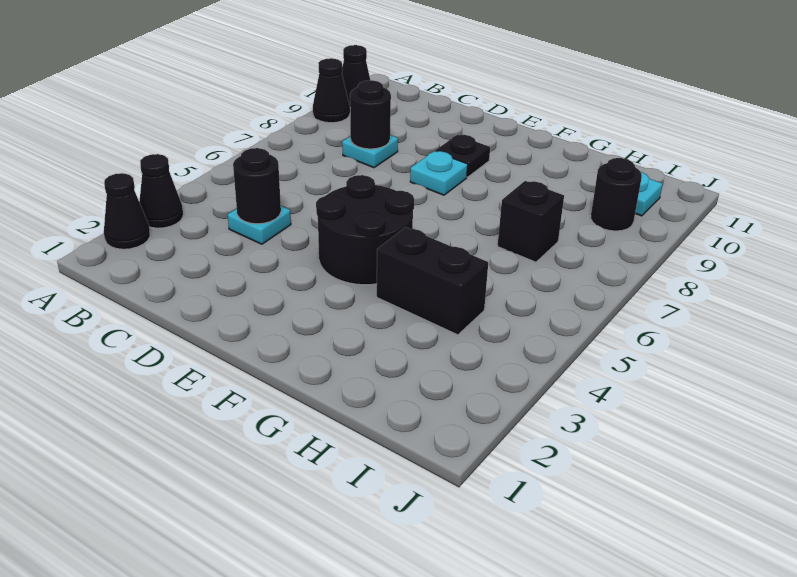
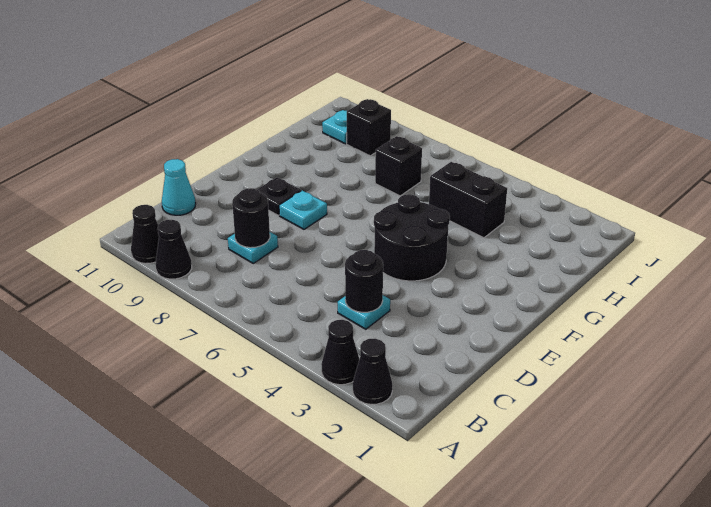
none -> cyan cone C11 level 1
black brick G4:H4 level 1 -> black brick H4:H5 level 1
black round brick I9 level 1 -> black brick I9 level 1

